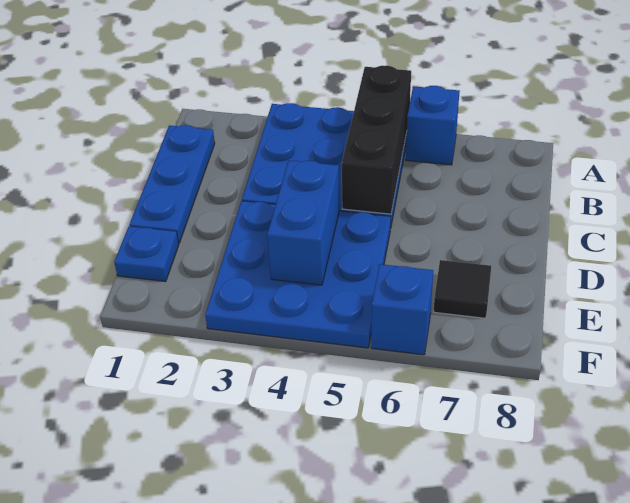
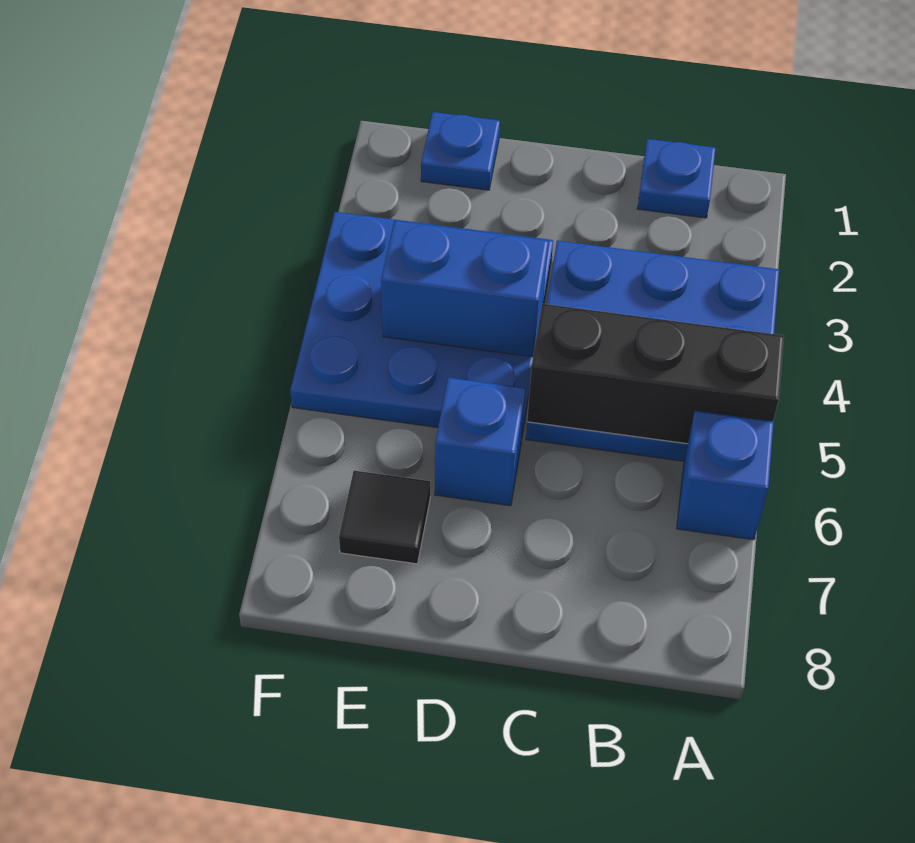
blue plate B1:D1 level 1 -> blue plate B1 level 1
blue brick F6 level 1 -> blue brick D6 level 1

